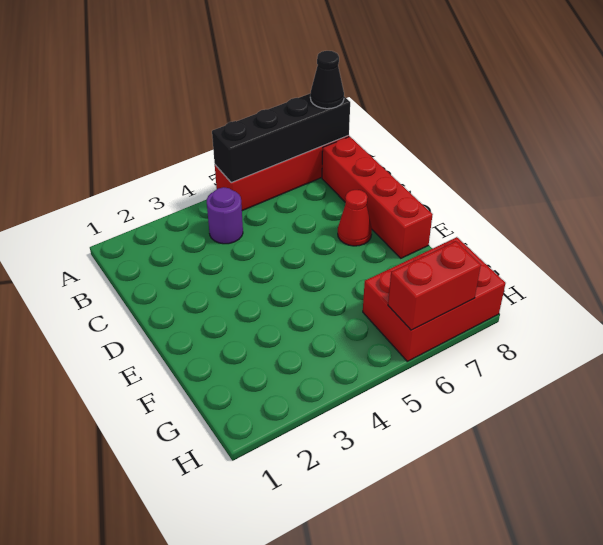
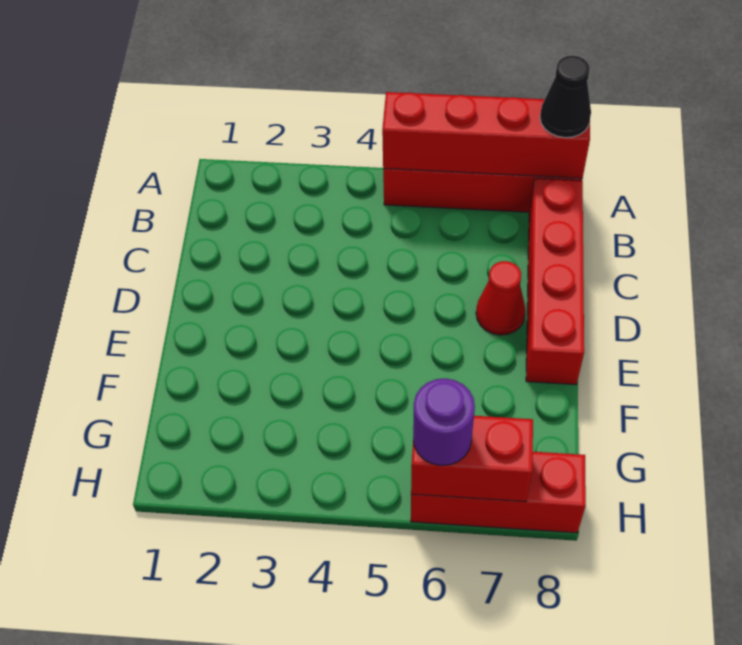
black brick A5:A8 level 2 -> red brick A5:A8 level 2
purple round brick B4 level 1 -> purple round brick H6 level 3
red brick G6:H8 level 1 -> red brick H6:H8 level 1

